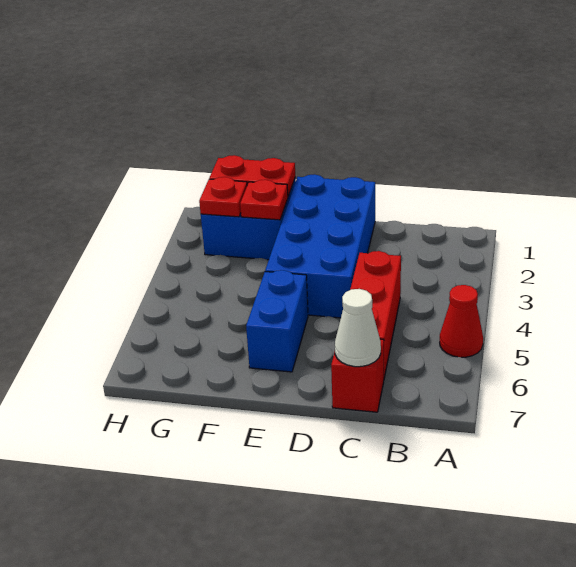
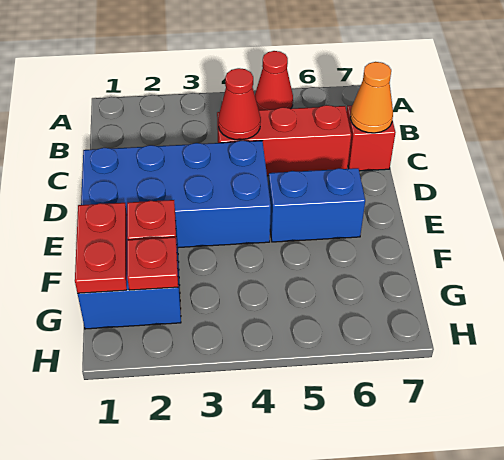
none -> red cone C4 level 2
white cone C7 level 2 -> orange cone C7 level 2

